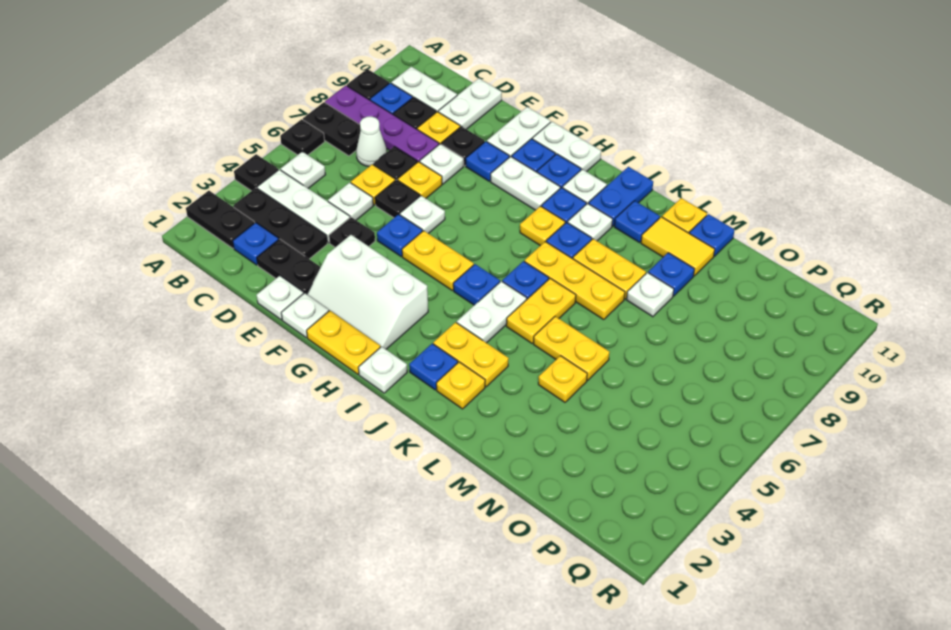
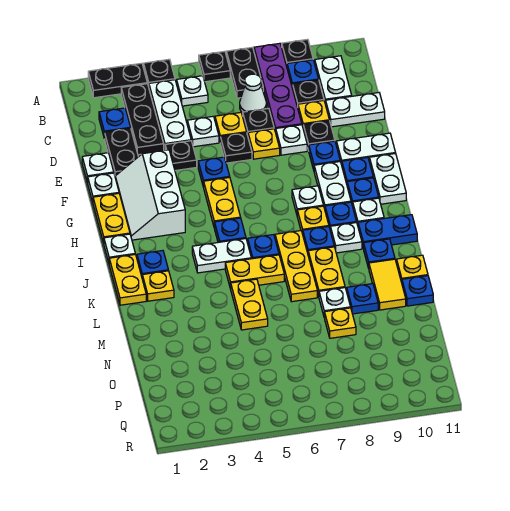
black plate A2:B2 level 1 -> black plate A2:A3 level 1
white plate F6 level 1 -> white plate H8 level 1
yellow plate J3:K3 level 1 -> yellow plate J1:K1 level 1
yellow plate M4 level 1 -> yellow plate N8 level 1

